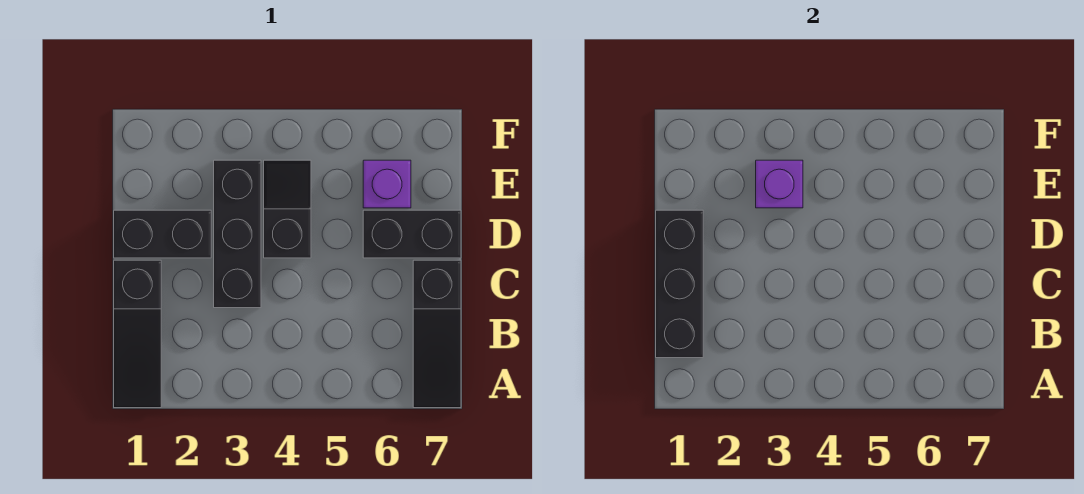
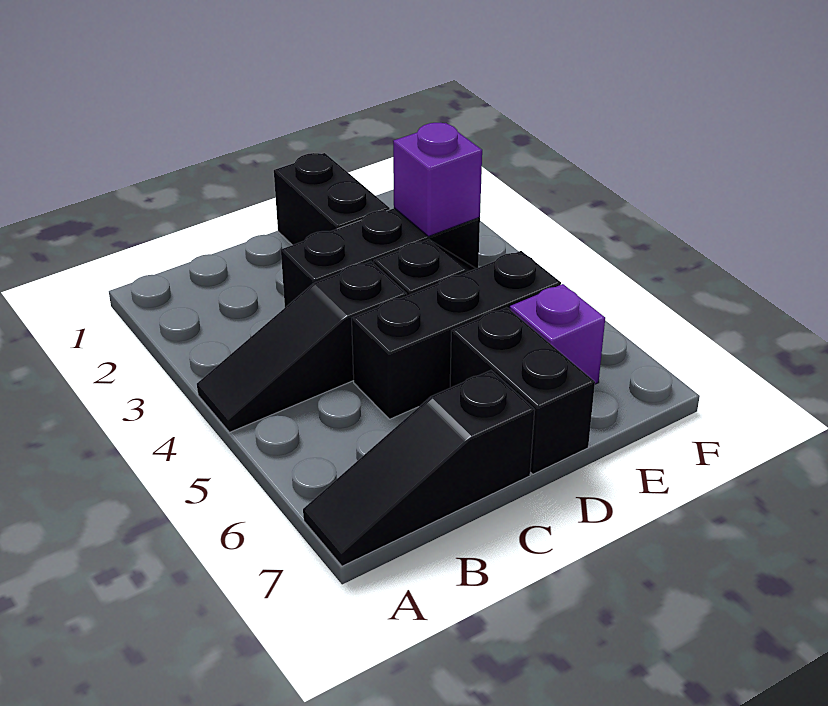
black slope A1:C1 level 1 top C -> black slope A4:C4 level 1 top C
black brick B1:D1 level 2 -> black brick C5:E5 level 1

